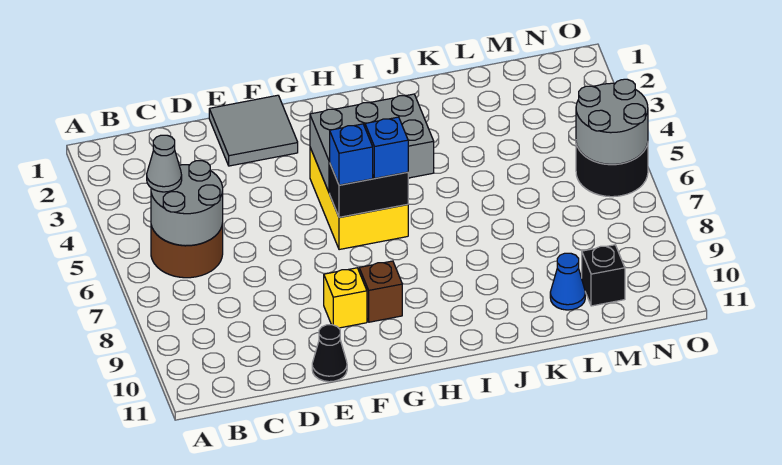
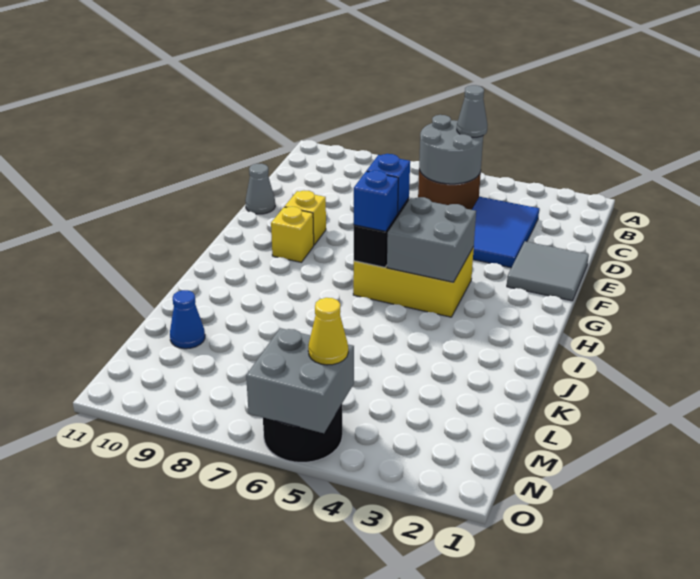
none -> blue tile C3:E4 level 1
black cone E11 level 1 -> grey cone E11 level 1
grey brick G4:I5 level 2 -> grey brick G4:H5 level 2
brown brick G9 level 1 -> yellow brick G9 level 1
black brick M10 level 1 -> none
grey round brick N5:O6 level 2 -> grey brick N5:O6 level 2
none -> yellow cone N5 level 3

